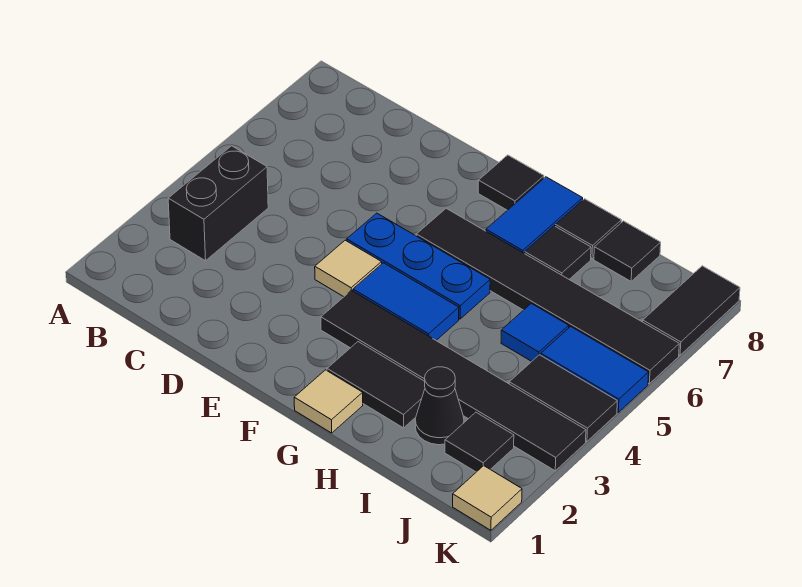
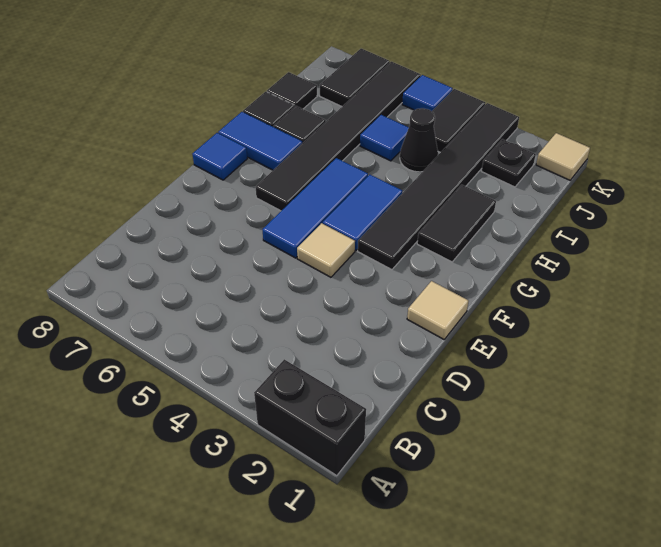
black brick B3:B4 level 1 -> black brick A1:A2 level 1
blue plate E5:G5 level 1 -> blue tile E5:G5 level 1
black tile F8 level 1 -> blue tile F8 level 1
tan tile G1 level 1 -> tan tile E1 level 1
black cone I2 level 1 -> black cone I4 level 1
black tile J2 level 1 -> black plate J2 level 1
blue tile J5:K5 level 1 -> blue tile K5 level 1
black tile K7:K8 level 1 -> black tile J7:K7 level 1

